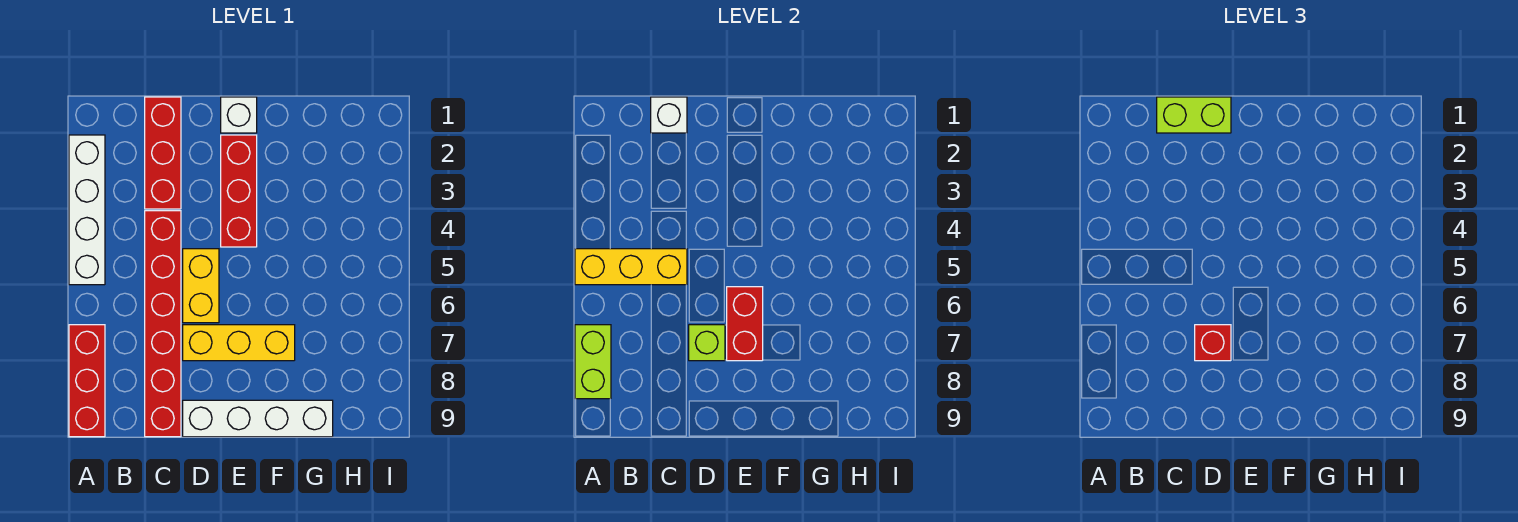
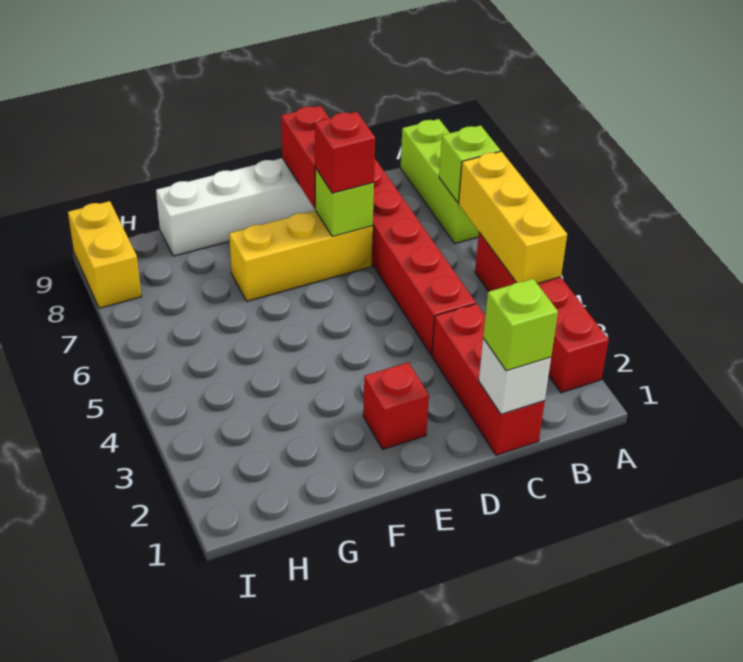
white brick A2:A5 level 1 -> red brick A2:A5 level 1
yellow brick A5:C5 level 2 -> yellow brick A4:A6 level 2
red brick A7:A9 level 1 -> lime brick A7:A9 level 1
lime brick A7:A8 level 2 -> lime brick A7 level 2
lime brick C1:D1 level 3 -> lime brick C1 level 3
yellow brick D5:D6 level 1 -> yellow brick I8:I9 level 1
white brick E1 level 1 -> none
red brick E2:E4 level 1 -> red brick E2 level 1
red brick E6:E7 level 2 -> red brick D8:D9 level 2

